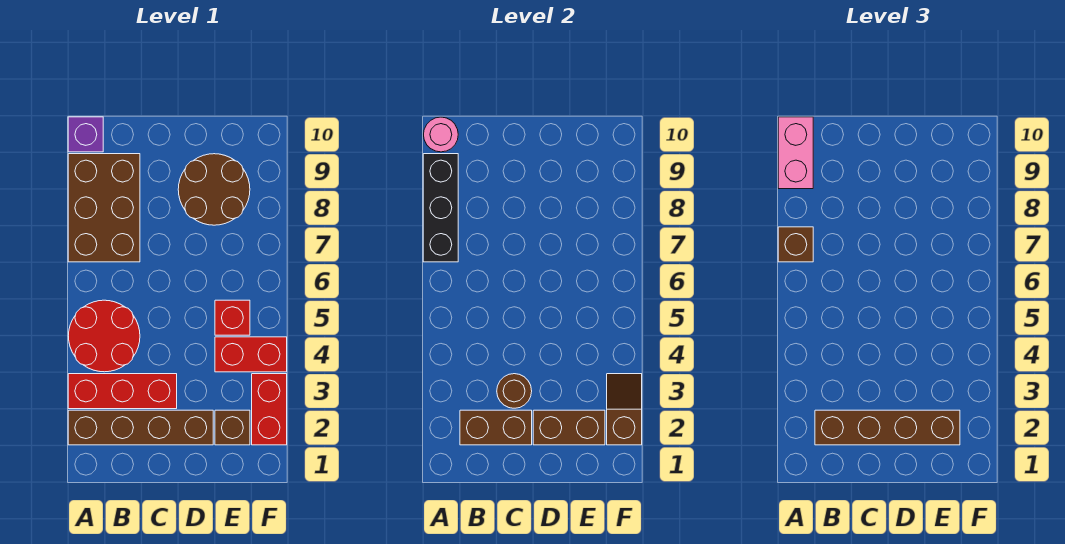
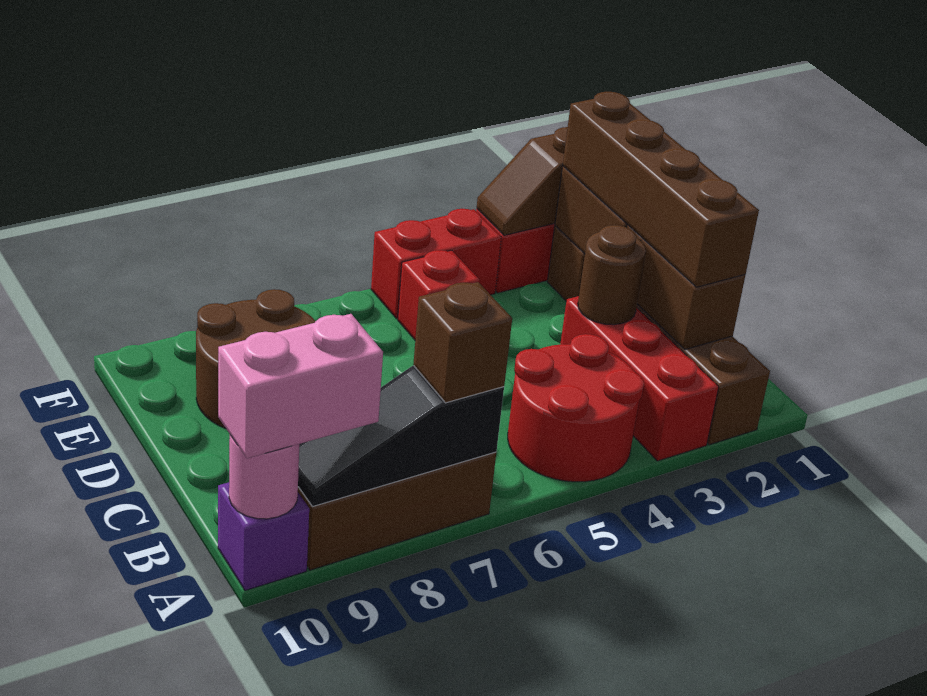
black brick A7:A9 level 2 -> black slope A7:A9 level 2 top 7
red brick E4:F4 level 1 -> red brick F4:F5 level 1

